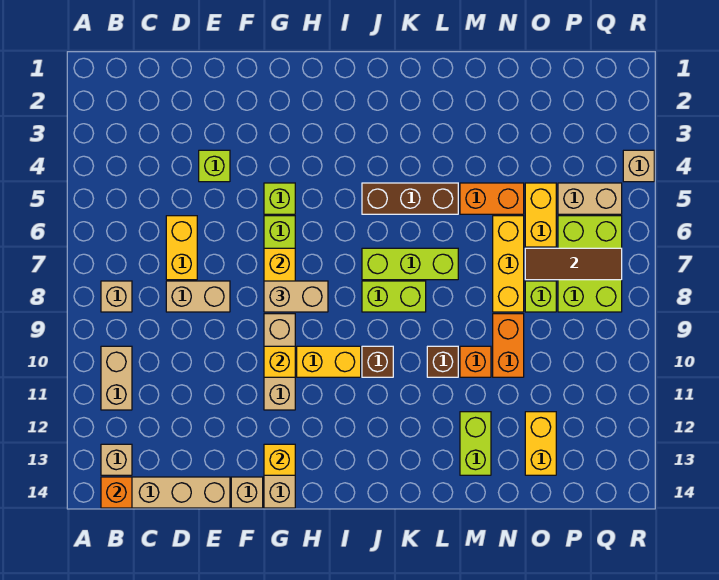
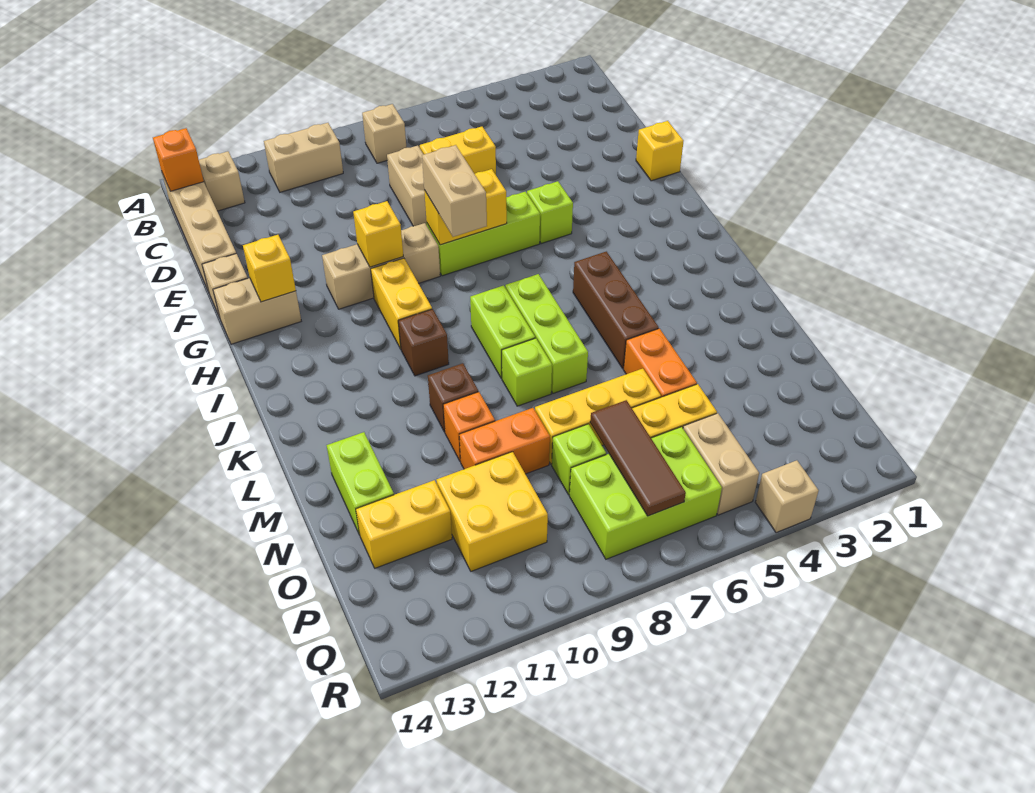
lime brick E4 level 1 -> lime brick L8 level 1
none -> yellow brick F1 level 1
lime brick M12:M13 level 1 -> lime brick M13:N13 level 1
none -> yellow brick O10:P11 level 1

